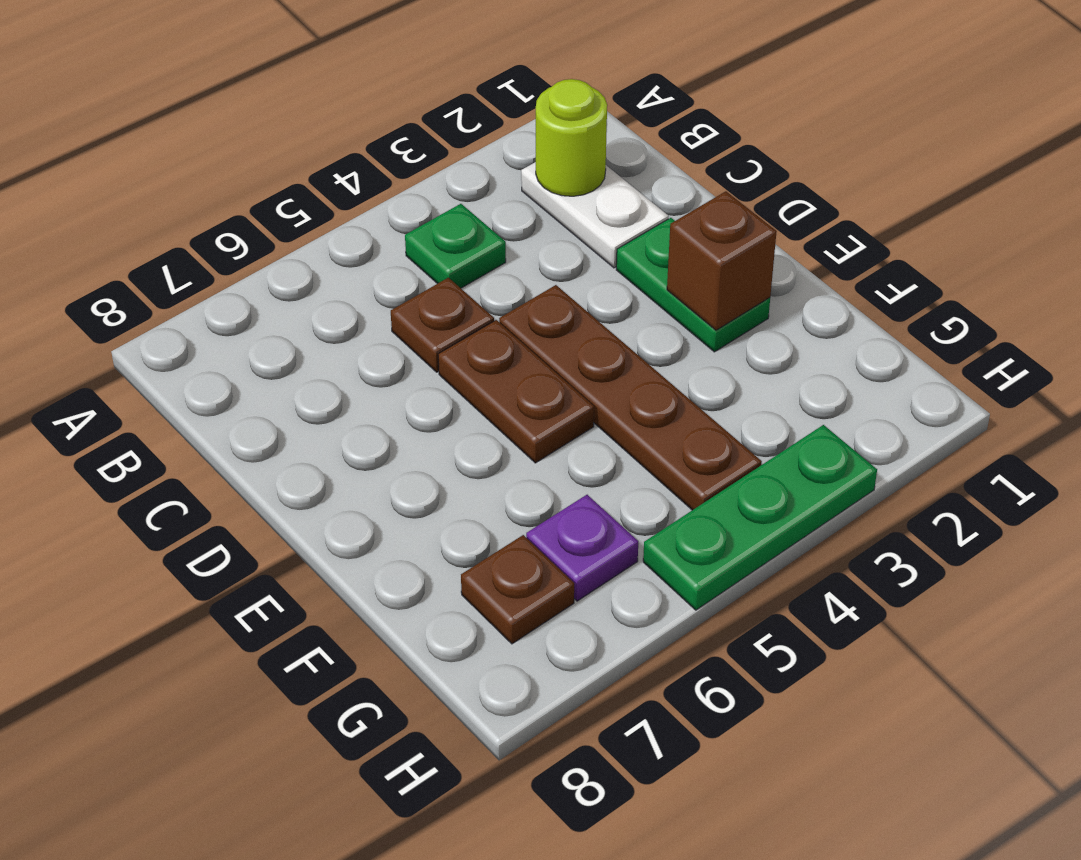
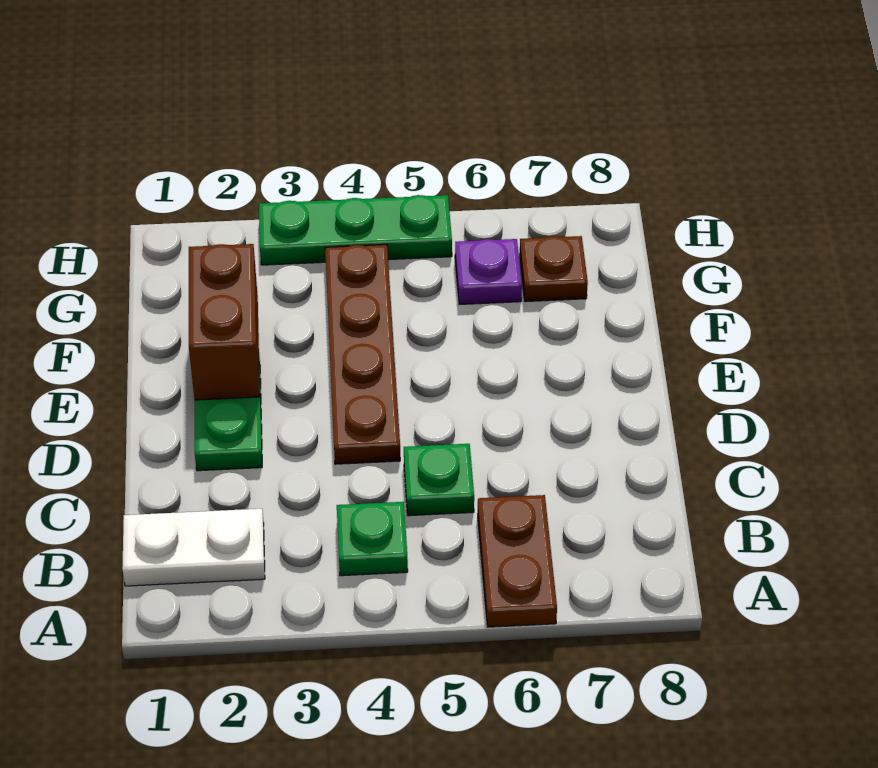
white plate B2:C2 level 1 -> white plate B1:B2 level 1
lime round brick B2 level 2 -> none
brown plate C5 level 1 -> green plate C5 level 1
brown plate D5:E5 level 1 -> brown plate A6:B6 level 1
brown brick E2 level 2 -> brown brick E2:F2 level 2

